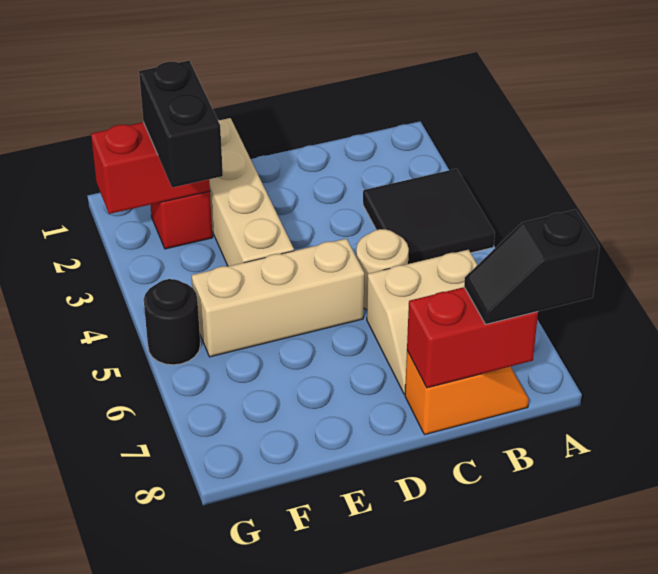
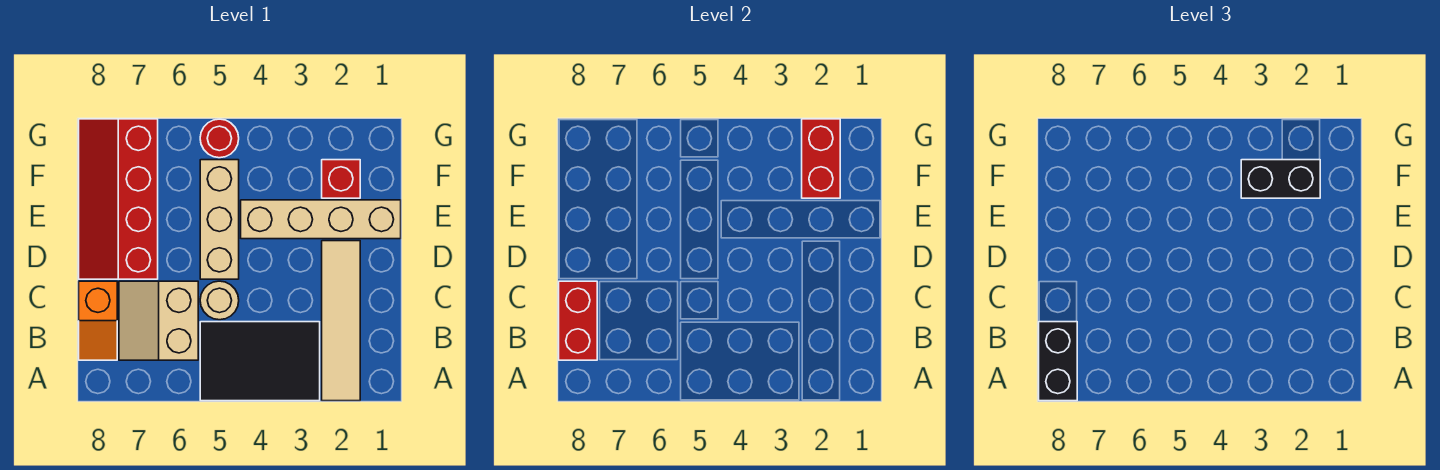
none -> tan tile A2:D2 level 1
black tile A3:B4 level 1 -> black tile A3:B5 level 1
black slope A8:B8 level 3 top A -> black brick A8:B8 level 3
none -> red slope D7:G8 level 1 top 7
black round brick G5 level 1 -> red round brick G5 level 1

